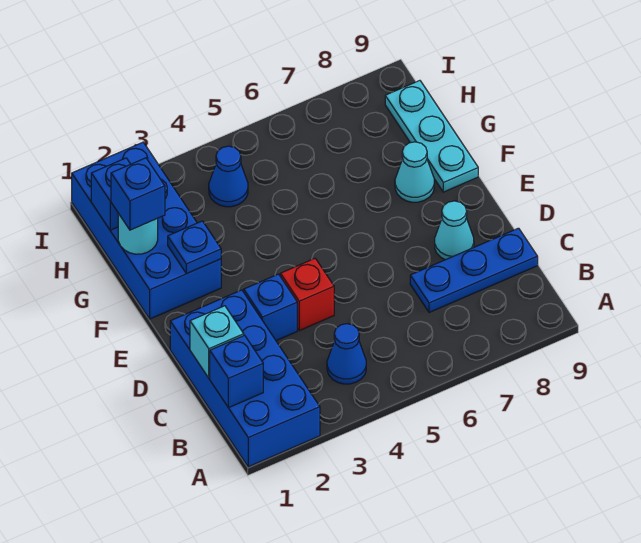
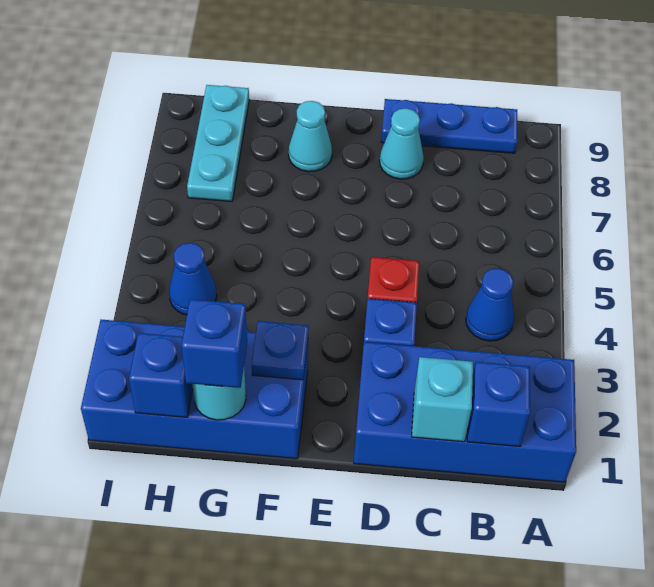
blue plate C7:C9 level 1 -> blue plate B9:D9 level 1
cyan plate F9:H9 level 1 -> cyan plate H7:H9 level 1

